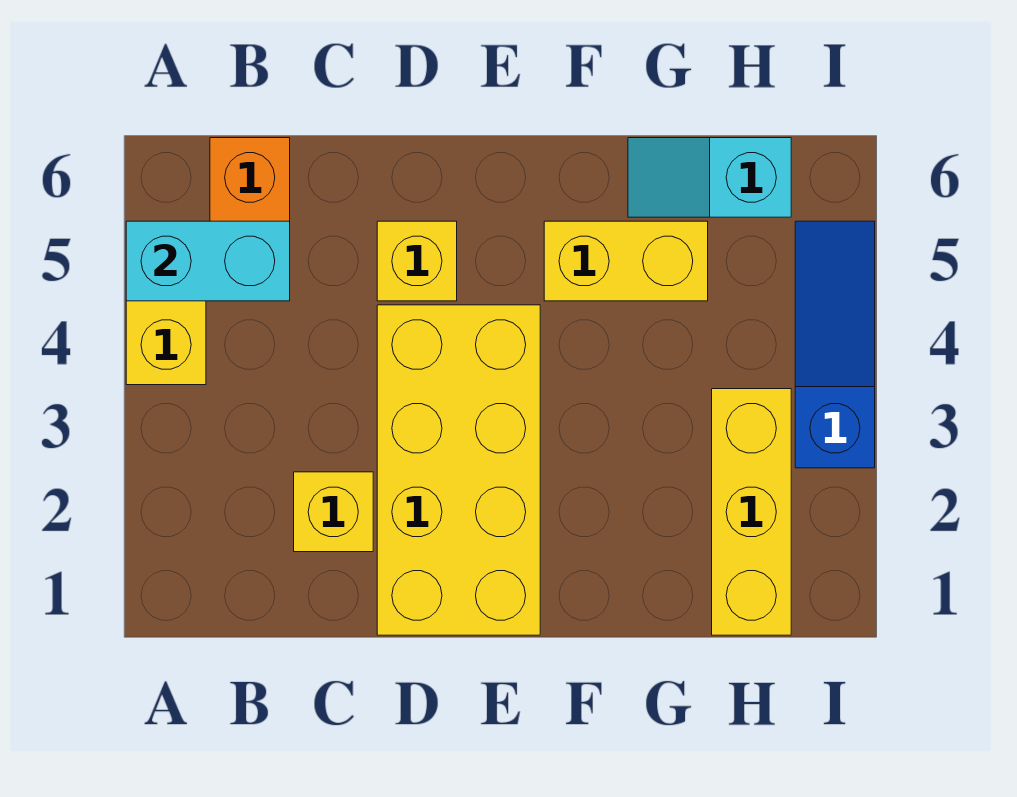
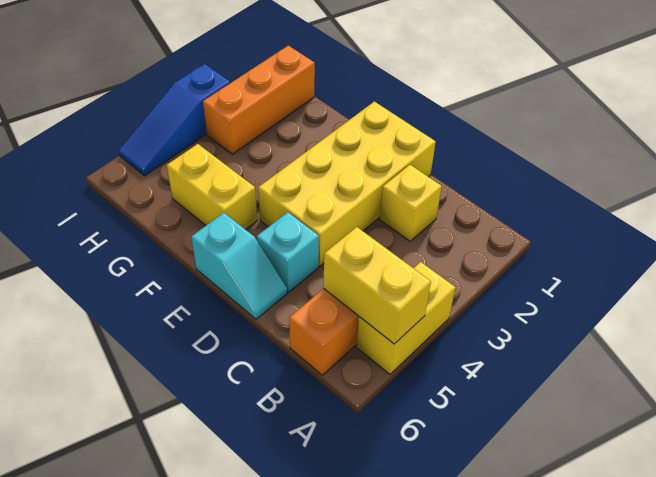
cyan brick A5:B5 level 2 -> yellow brick A5:B5 level 2
yellow brick D5 level 1 -> cyan brick D5 level 1
cyan slope G6:H6 level 1 top H -> cyan slope D6:E6 level 1 top E
yellow brick H1:H3 level 1 -> orange brick H1:H3 level 1

